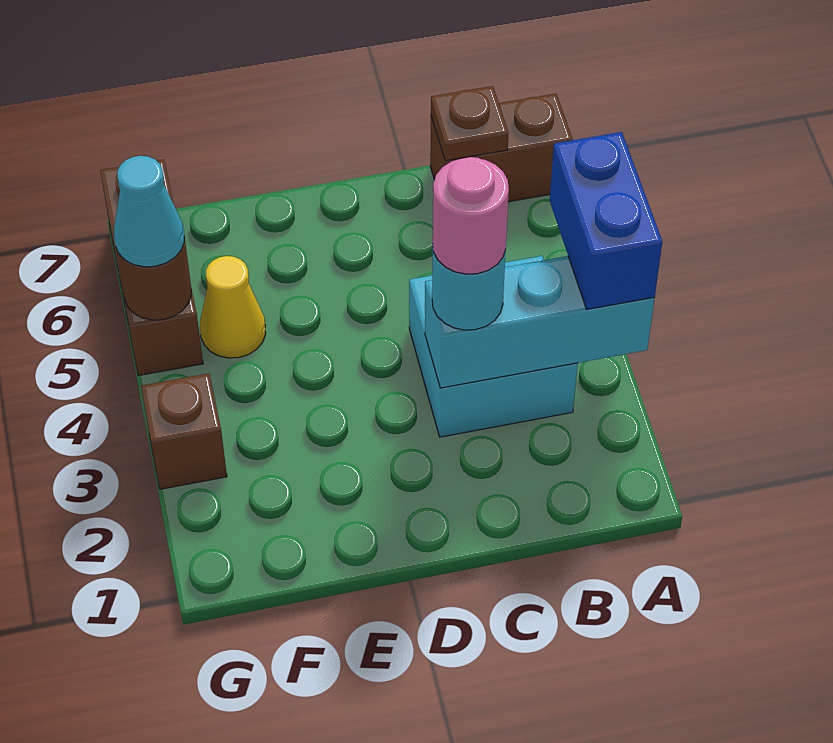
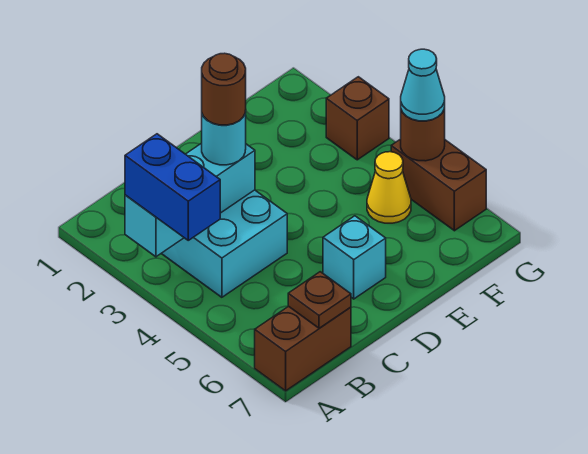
pink round brick C3 level 4 -> brown round brick C3 level 4
none -> cyan brick D6 level 1
brown brick G5:G7 level 1 -> brown brick G5:G6 level 1

